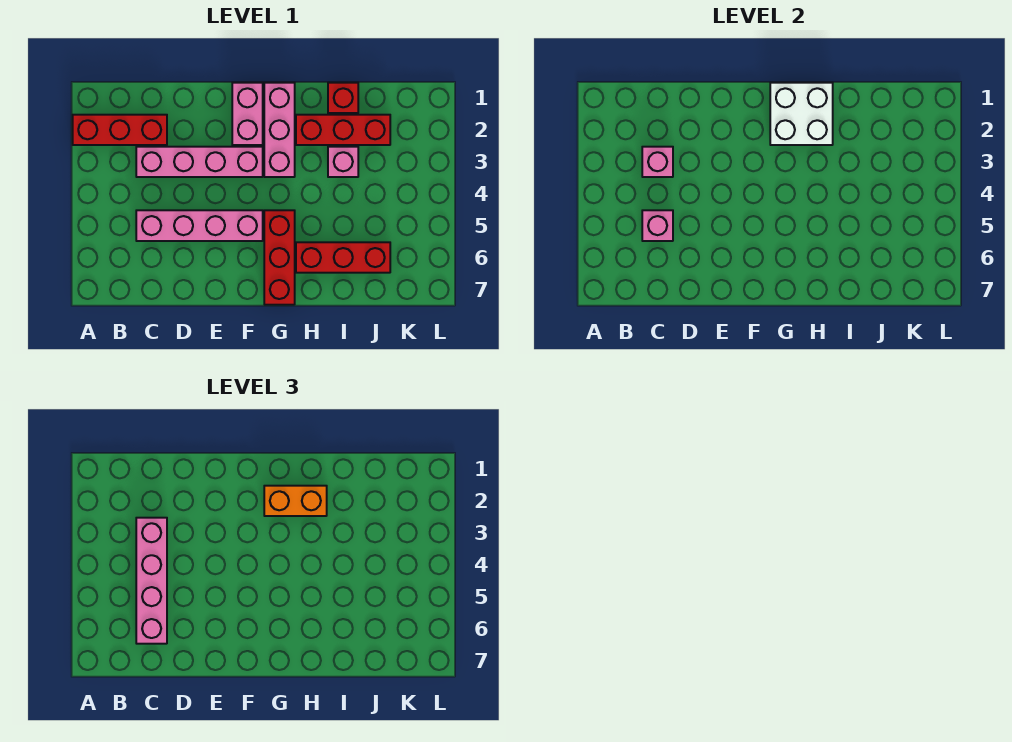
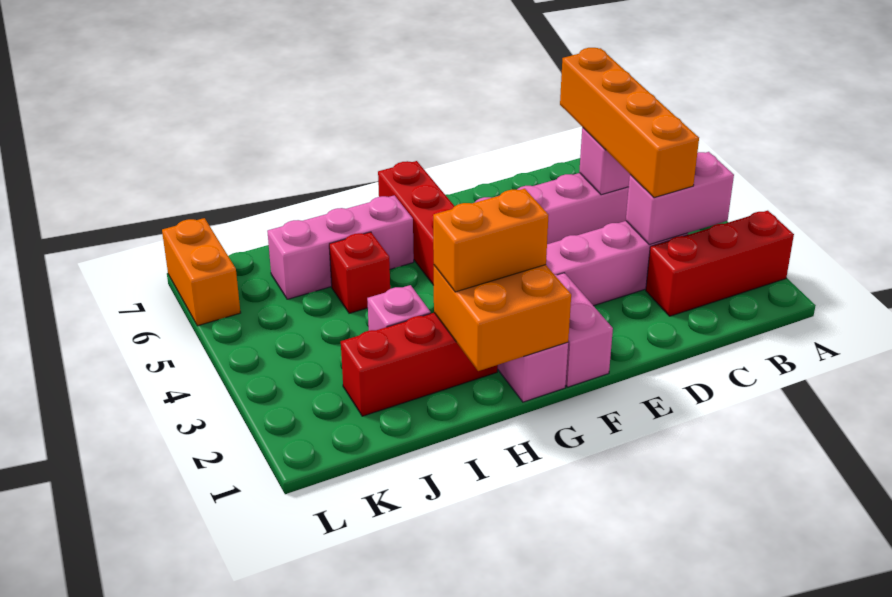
pink brick C3 level 2 -> pink brick B3:C3 level 2
pink brick C3:C6 level 3 -> orange brick C3:C6 level 3
white brick G1:H2 level 2 -> orange brick G1:H2 level 2
red brick H6:J6 level 1 -> pink brick H6:J6 level 1
red brick I1 level 1 -> red brick I5 level 1
none -> orange brick L6:L7 level 1

